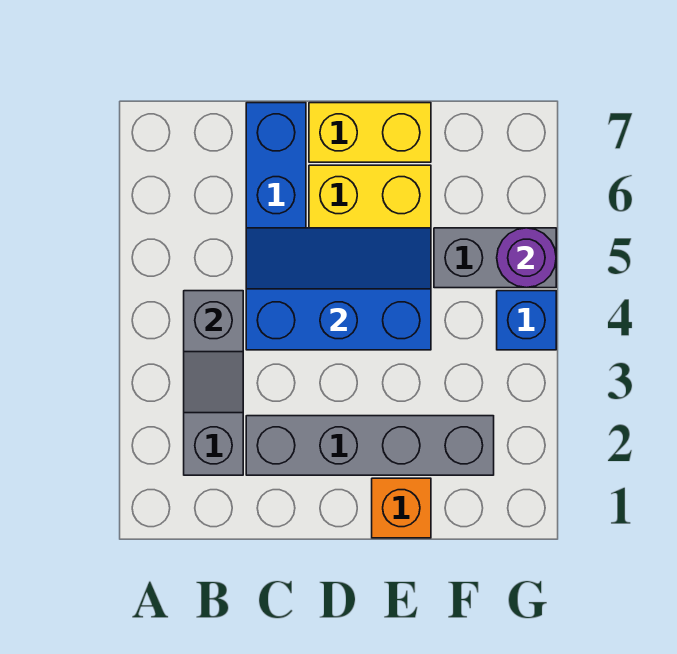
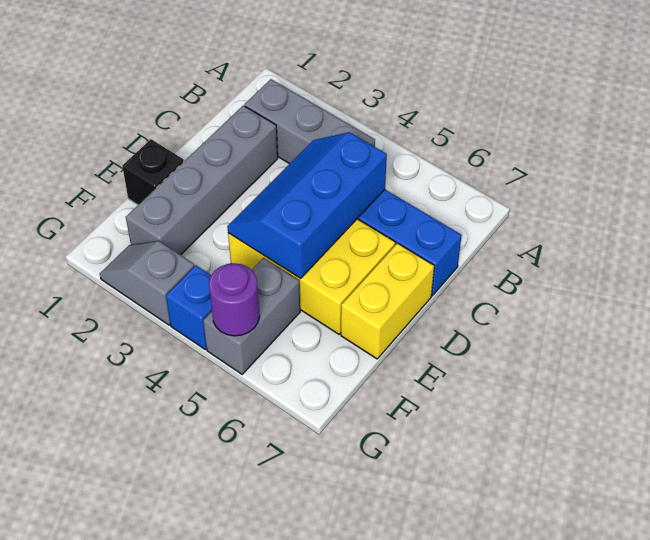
grey slope B3:B4 level 2 top 4 -> grey slope G2:G3 level 1 top 3
blue slope C4:E5 level 2 top 4 -> blue slope C4:E5 level 2 top 5
orange brick E1 level 1 -> black brick E1 level 1

